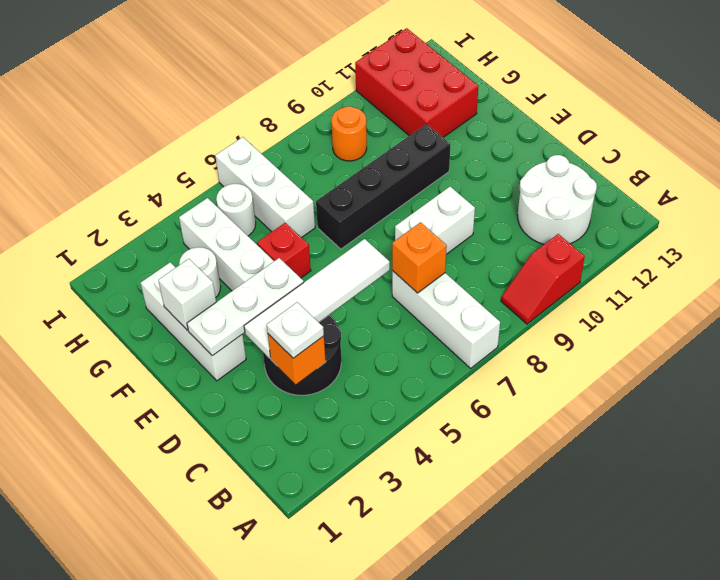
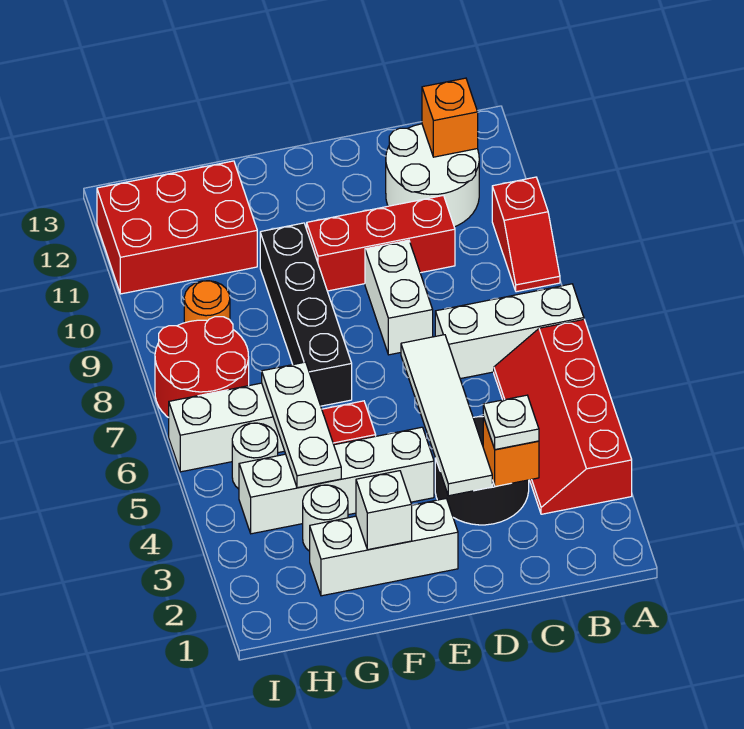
none -> red slope A3:B6 level 1 top A
orange brick C7 level 2 -> orange brick B12 level 2
none -> red brick C10:E10 level 1
white plate E2:E4 level 2 -> white plate G4:G6 level 2
none -> red round brick H7:I8 level 1

